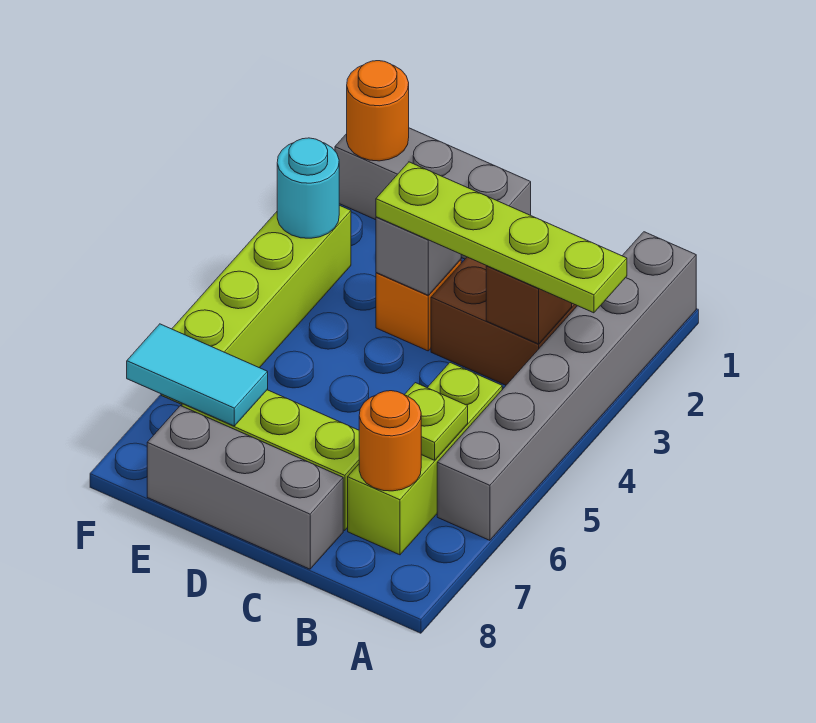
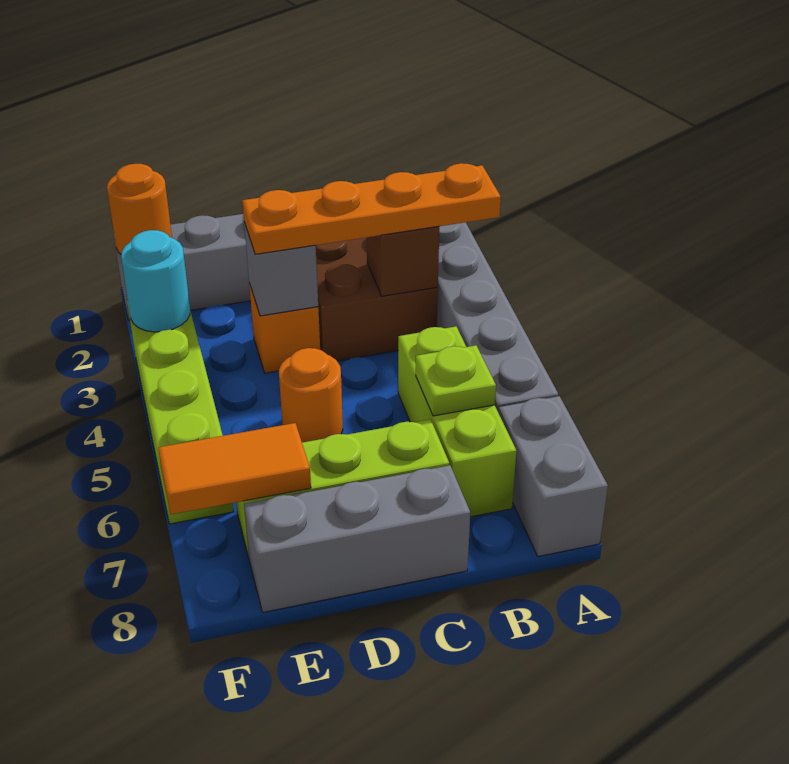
lime plate A3:D3 level 3 -> orange plate A3:D3 level 3
none -> grey brick A7:A8 level 1
orange round brick B7 level 2 -> orange round brick D5 level 1
cyan tile E7:F7 level 2 -> orange tile E7:F7 level 2

